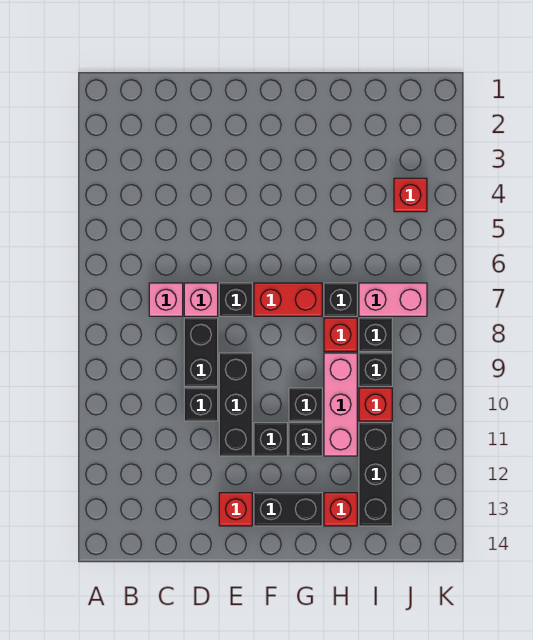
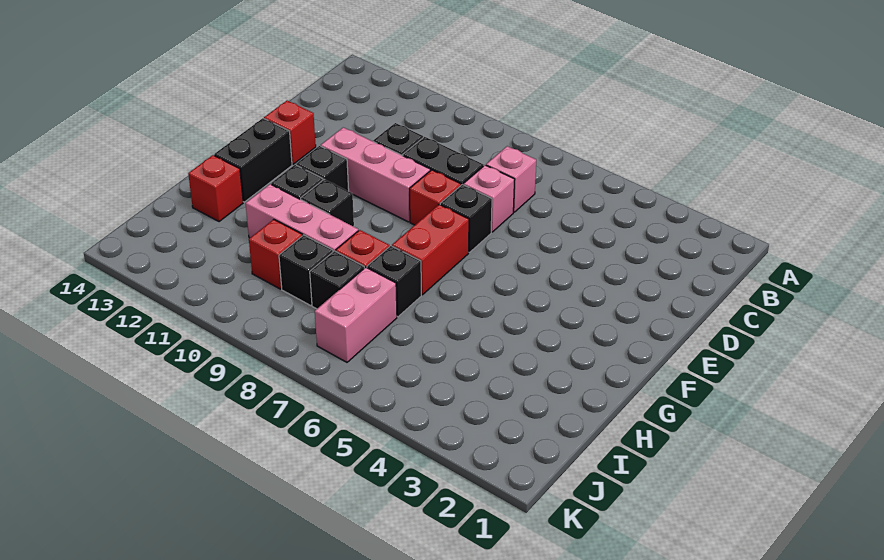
black brick E9:E11 level 1 -> pink brick E9:E11 level 1
black brick I11:I13 level 1 -> none
red brick J4 level 1 -> red brick E8 level 1

